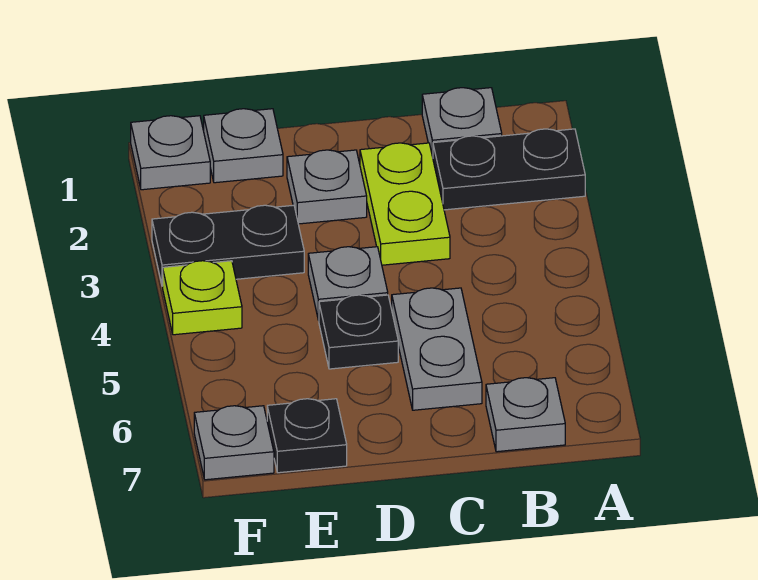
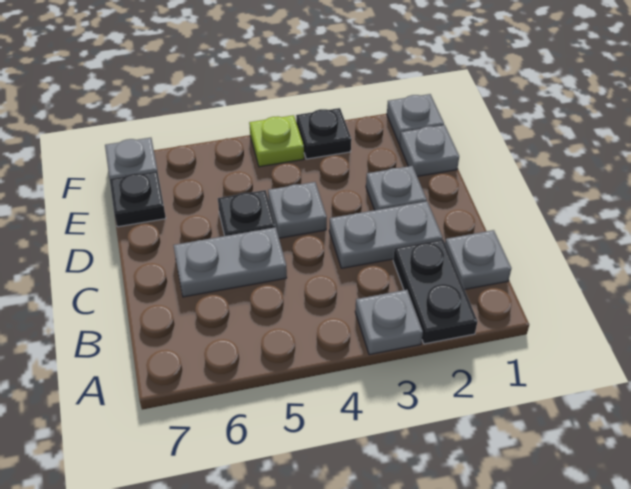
grey plate B7 level 1 -> grey plate A3 level 1
lime plate C2:C3 level 1 -> grey plate C2:C3 level 1
black plate E3:F3 level 1 -> black plate F3 level 1

